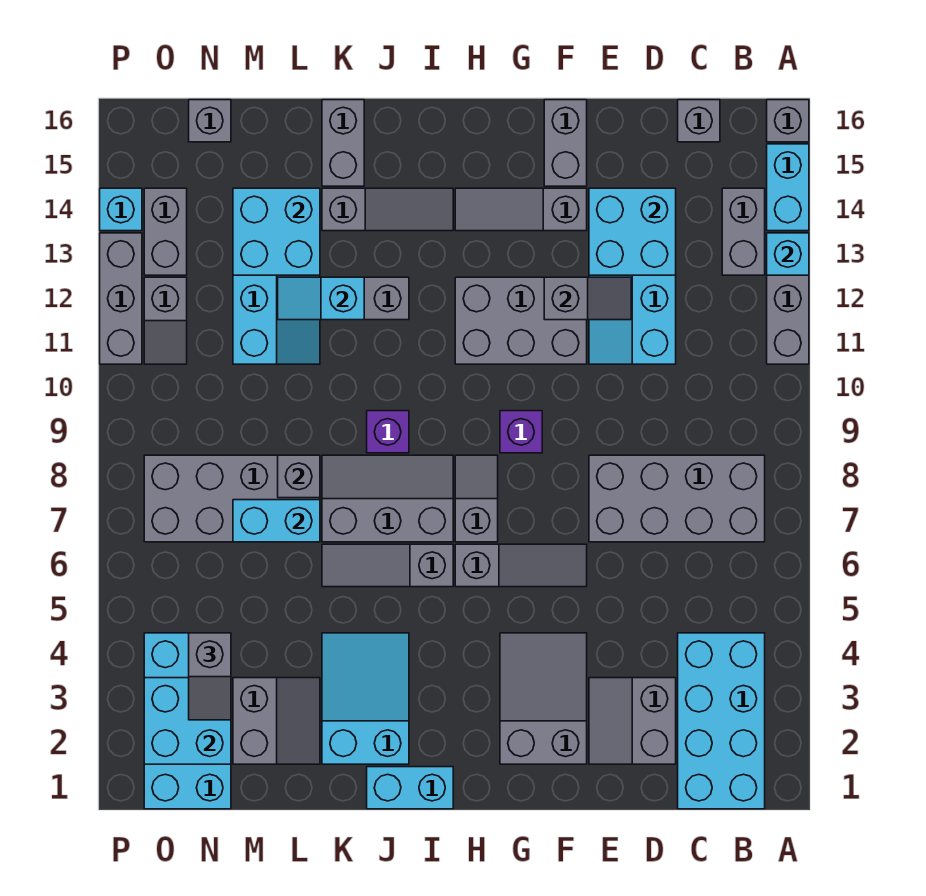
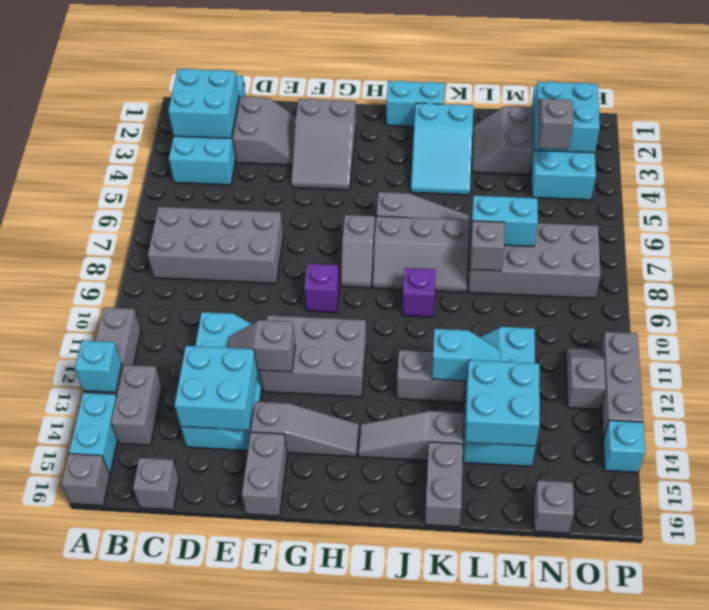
none -> cyan brick B2:C3 level 2
grey slope F6:H6 level 1 top H -> none
grey brick O13:O14 level 1 -> none

